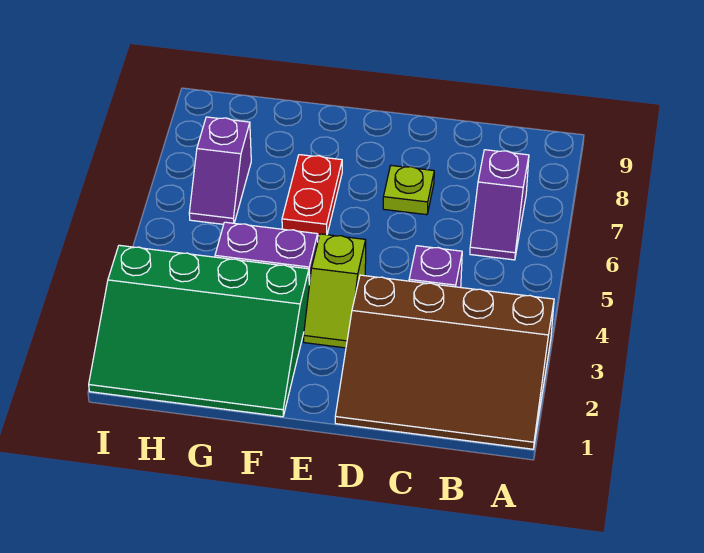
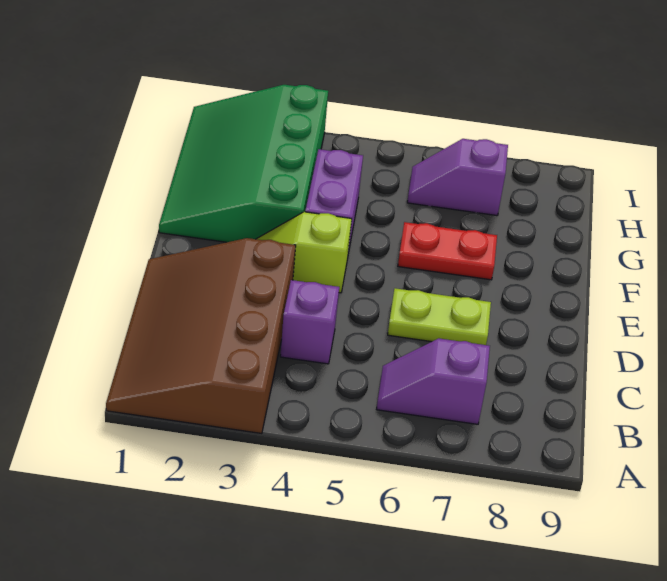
lime plate D7 level 1 -> lime plate D6:D7 level 1

